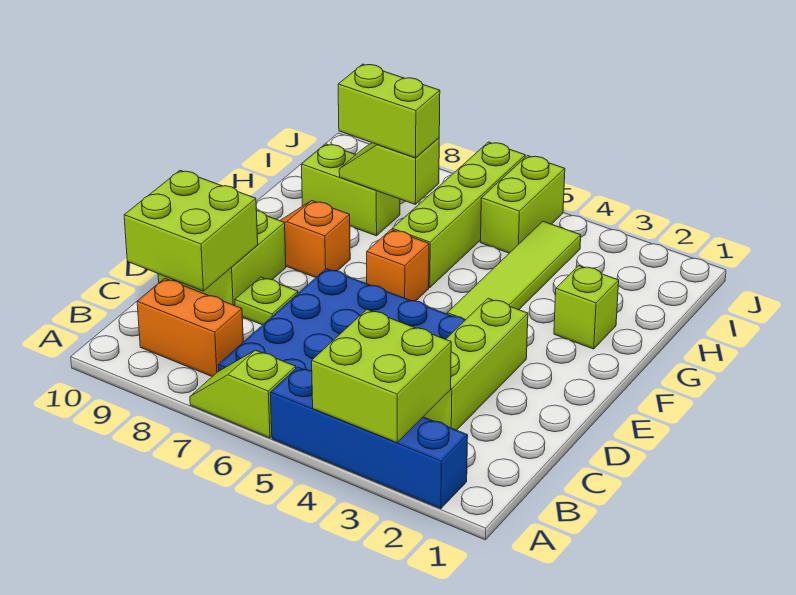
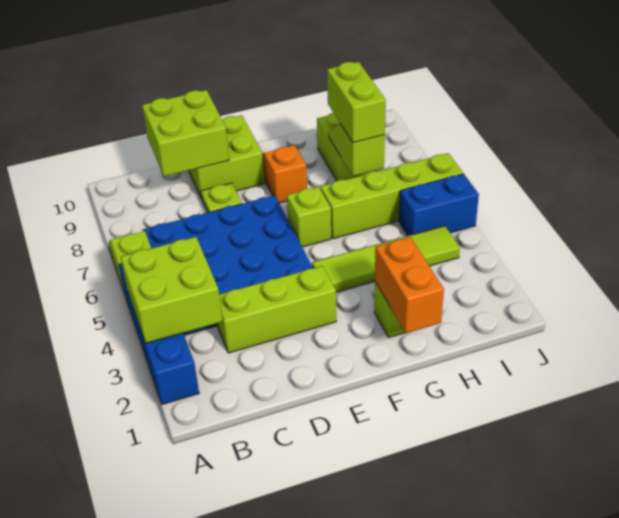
orange brick B8:B9 level 1 -> orange brick G1:G2 level 2
orange brick F6 level 1 -> lime brick F6 level 1
lime brick I5:J5 level 1 -> blue brick I5:J5 level 1

